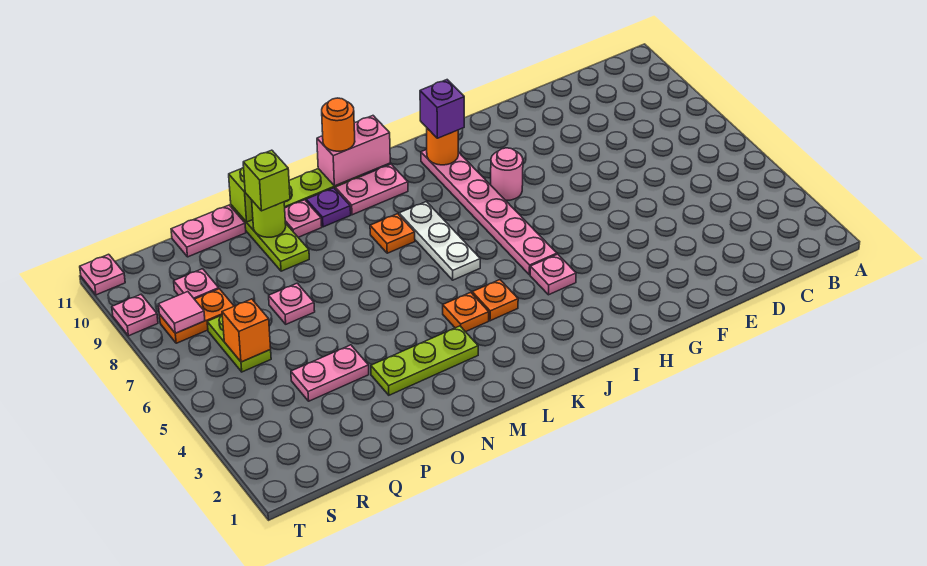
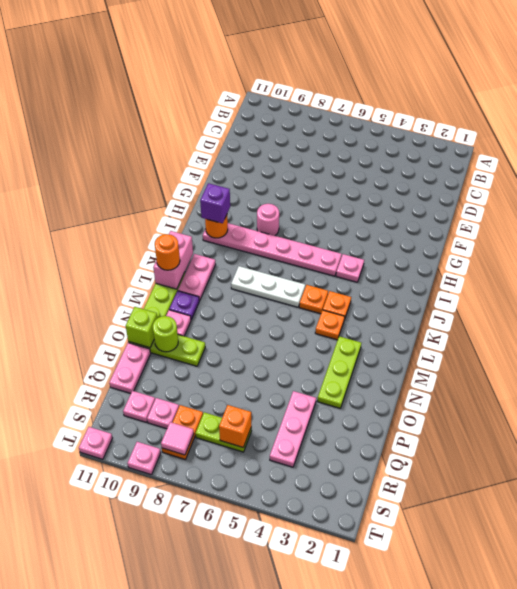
orange plate L8 level 1 -> orange plate K5 level 1
lime brick O10 level 3 -> none
pink plate P4:Q4 level 1 -> pink plate P4:R4 level 1
pink plate P7 level 1 -> pink plate R10 level 1

